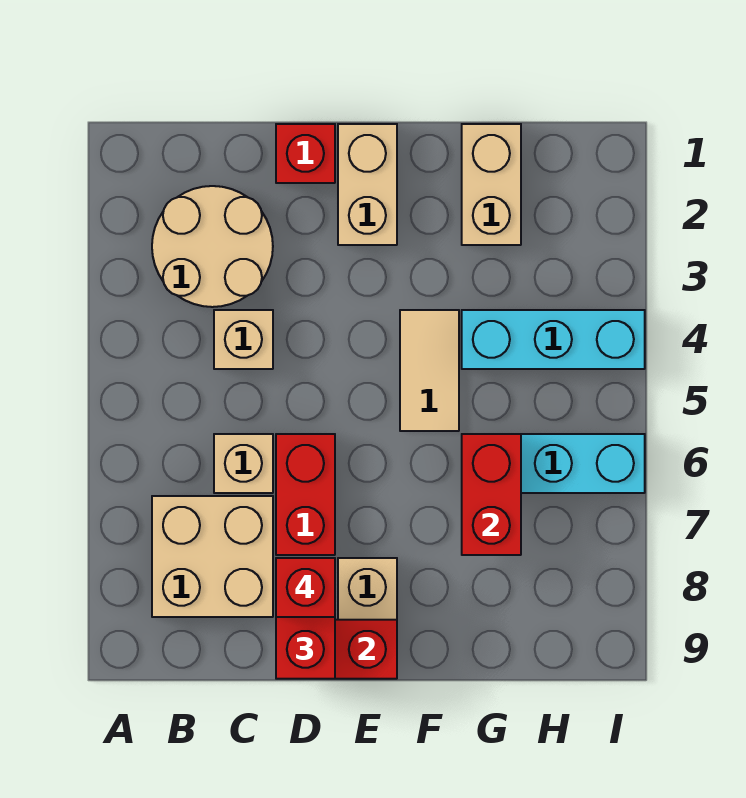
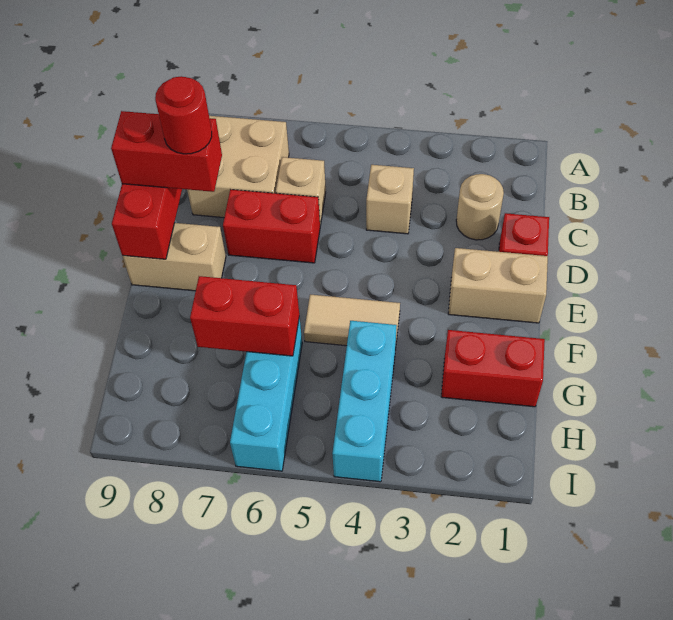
tan round brick B2:C3 level 1 -> tan round brick C2 level 1
red brick D8 level 4 -> red round brick D8 level 4
tan brick G1:G2 level 1 -> red brick G1:G2 level 1

